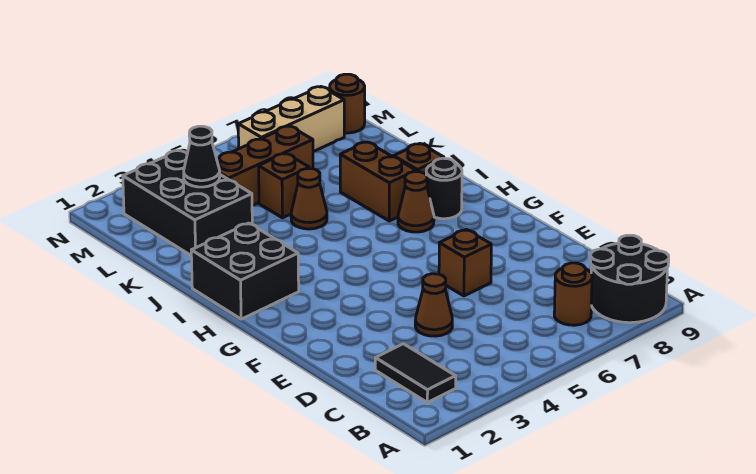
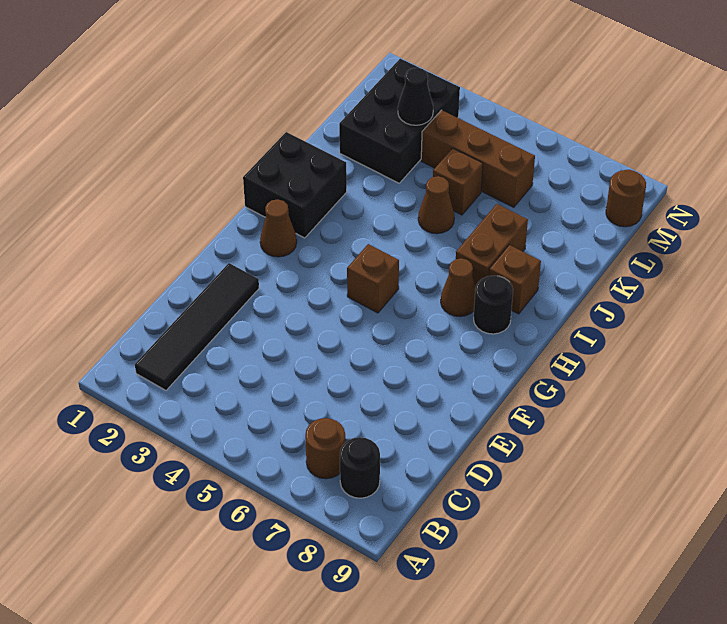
black round brick A8:B9 level 1 -> black round brick B8 level 1
black tile B2:C2 level 1 -> black tile B2:E2 level 1
brown cone D4 level 1 -> brown cone G2 level 1
brown brick E6 level 1 -> brown brick G5 level 1
tan brick M6:M8 level 1 -> none

